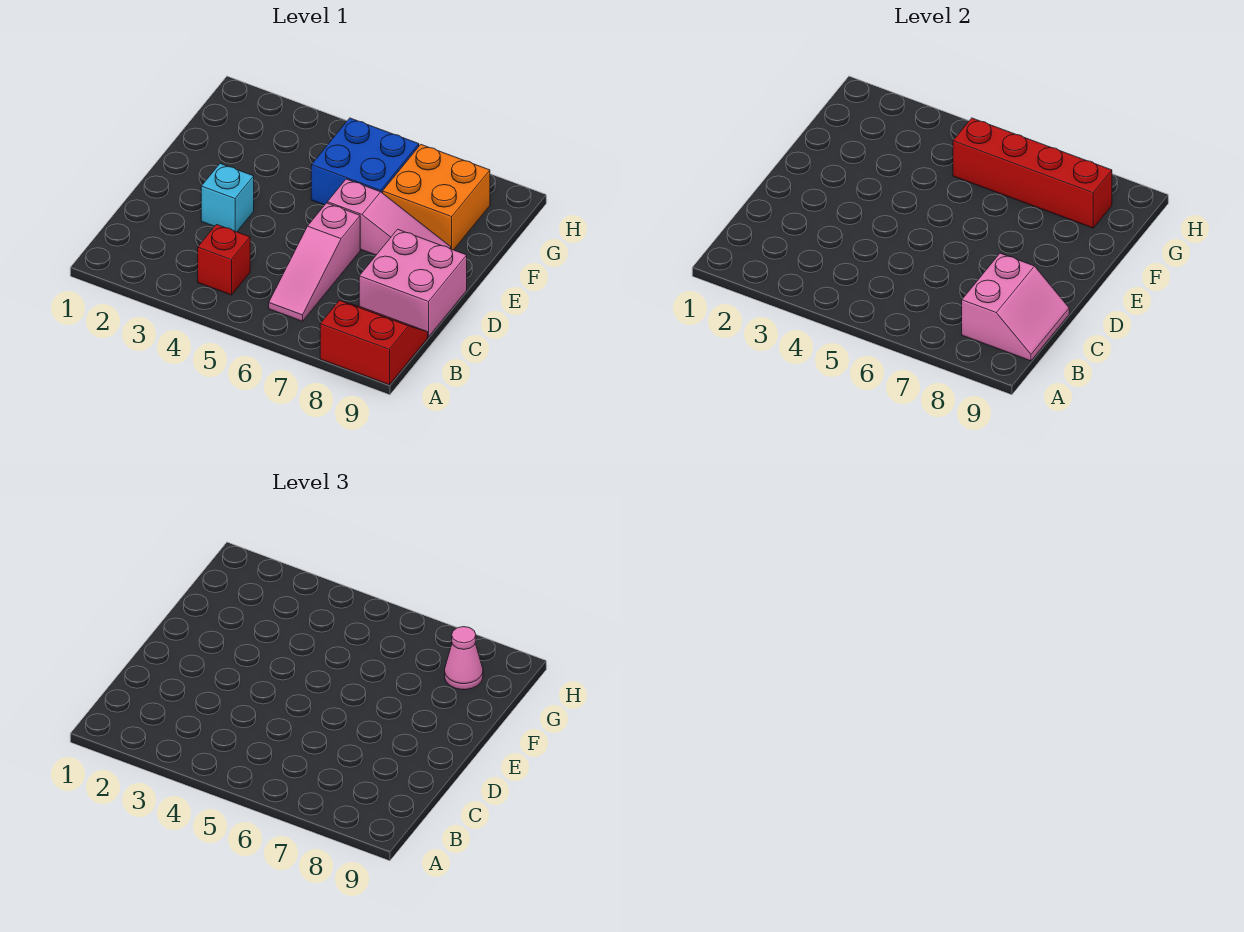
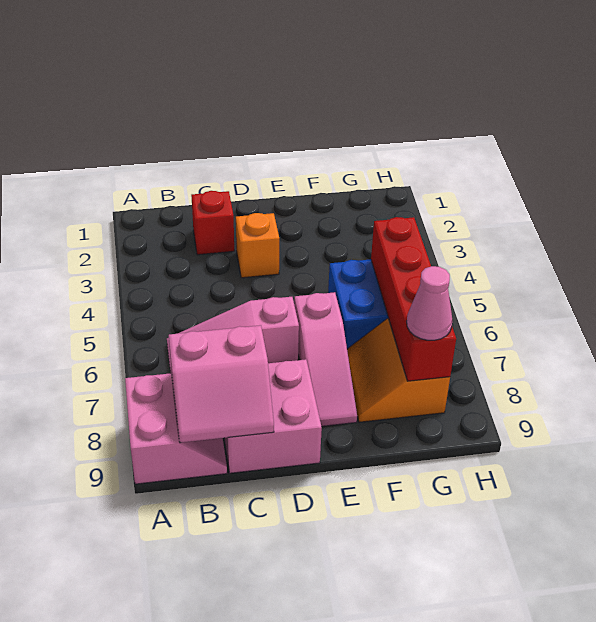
red slope A8:B9 level 1 top A -> pink slope A8:B9 level 1 top A
red brick B4 level 1 -> red brick C2 level 1
cyan brick D3 level 1 -> orange brick D3 level 1
orange brick F7:G8 level 1 -> orange slope F7:G8 level 1 top G

